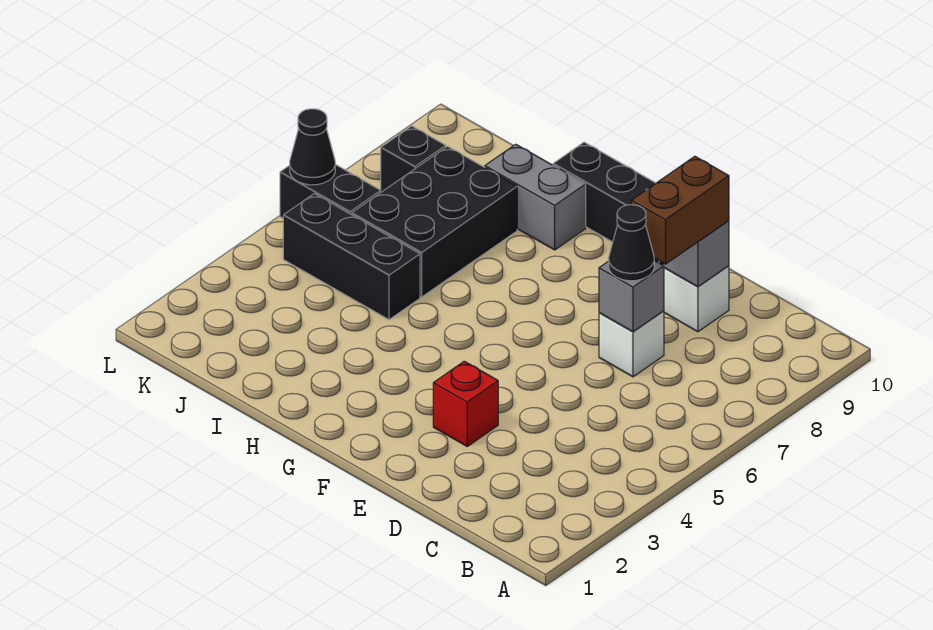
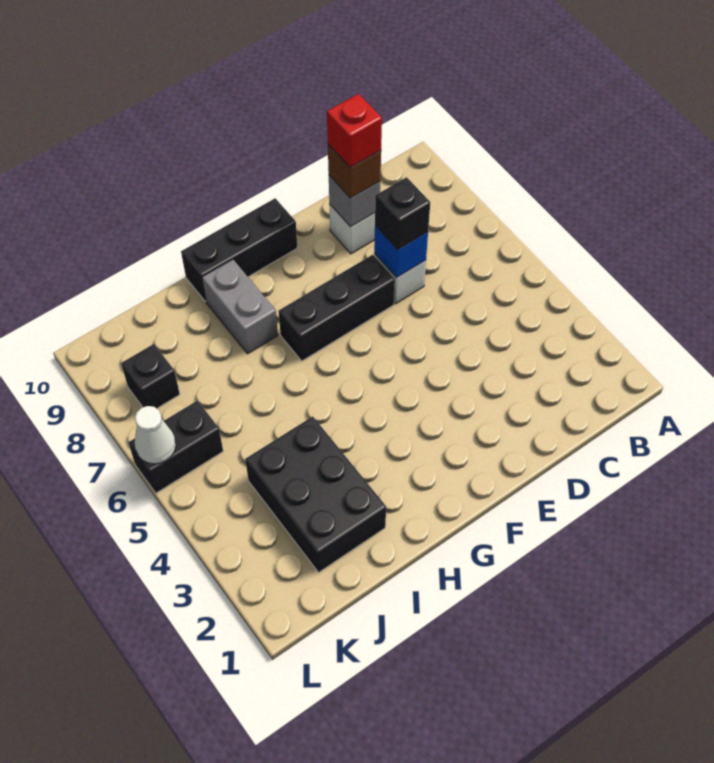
grey brick D7 level 2 -> blue brick D7 level 2
black cone D7 level 3 -> black brick D7 level 3
brown brick D8:D9 level 3 -> brown brick D9 level 3
red brick E3 level 1 -> red brick D9 level 4
grey brick H9:I9 level 1 -> grey brick H8:H9 level 1
black brick I5:K5 level 1 -> black brick E7:G7 level 1
black brick I6:J8 level 1 -> black brick I2:J4 level 1
black cone L6 level 2 -> white cone L6 level 2

